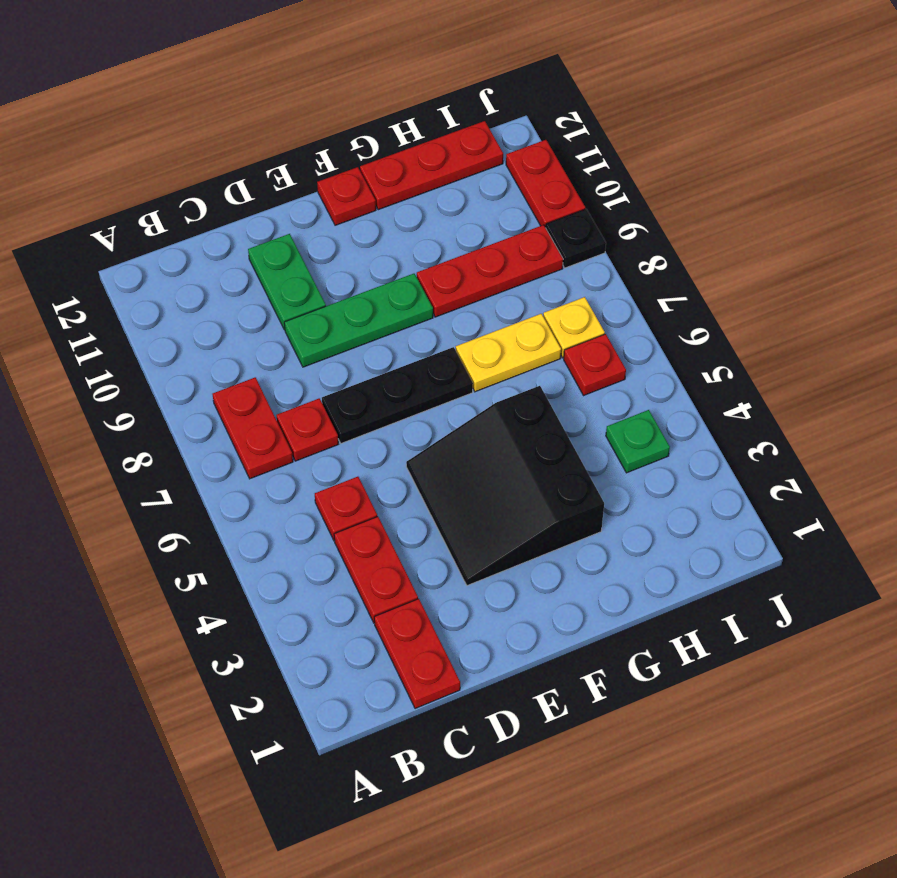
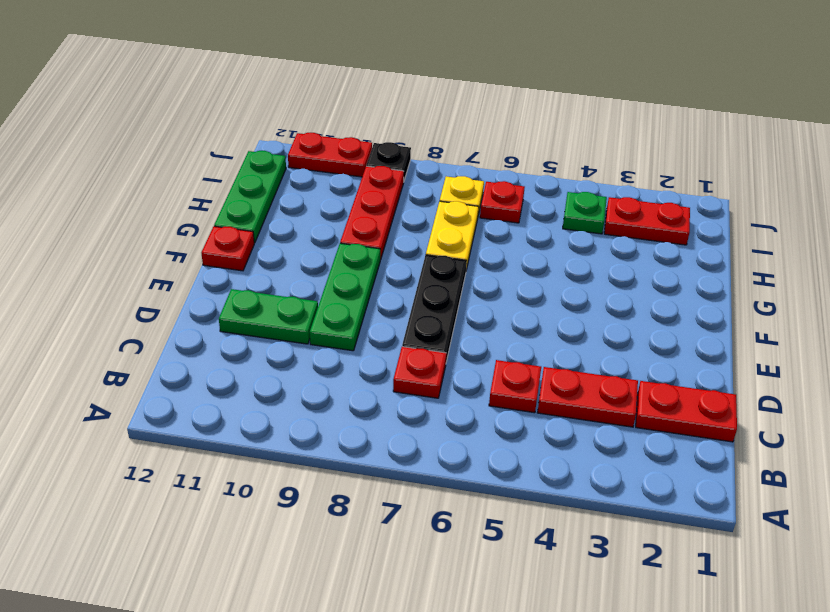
red plate B7:B8 level 1 -> red plate I2:I3 level 1
black slope E3:G5 level 1 top G -> none
red plate G12:I12 level 1 -> green plate G12:I12 level 1

